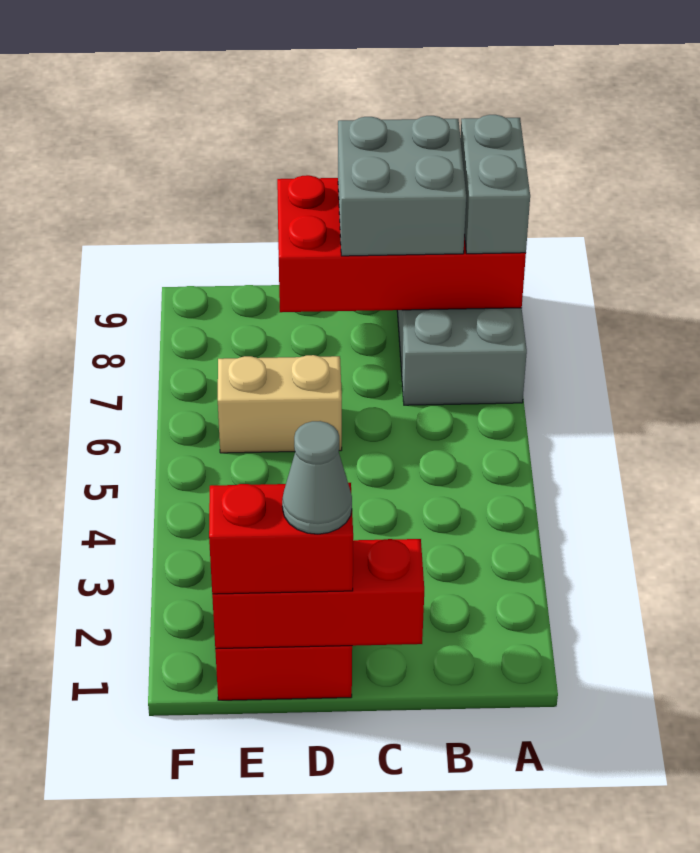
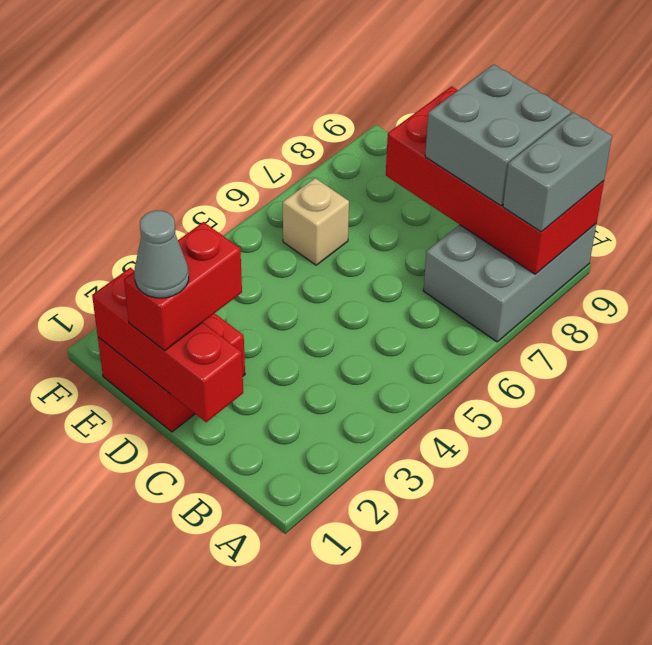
red brick D1:E1 level 3 -> red brick D1:D2 level 3
tan brick D6:E6 level 1 -> tan brick E6 level 1

